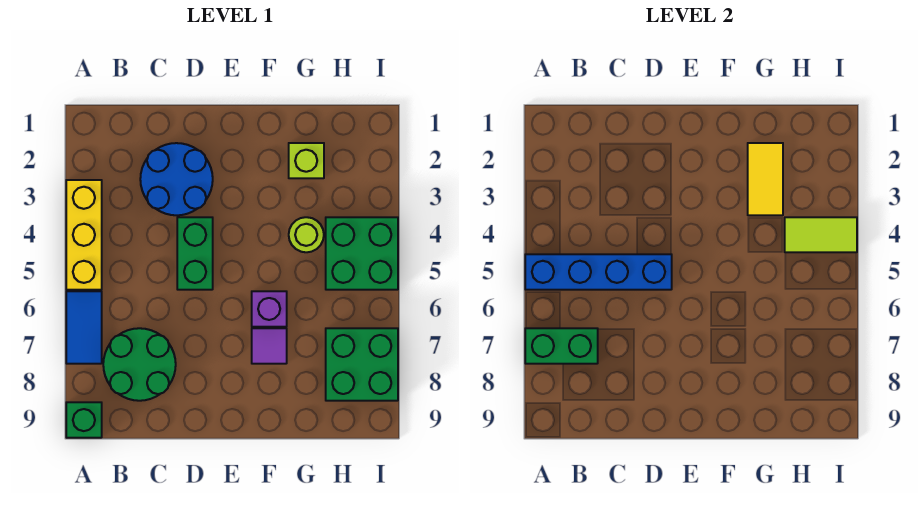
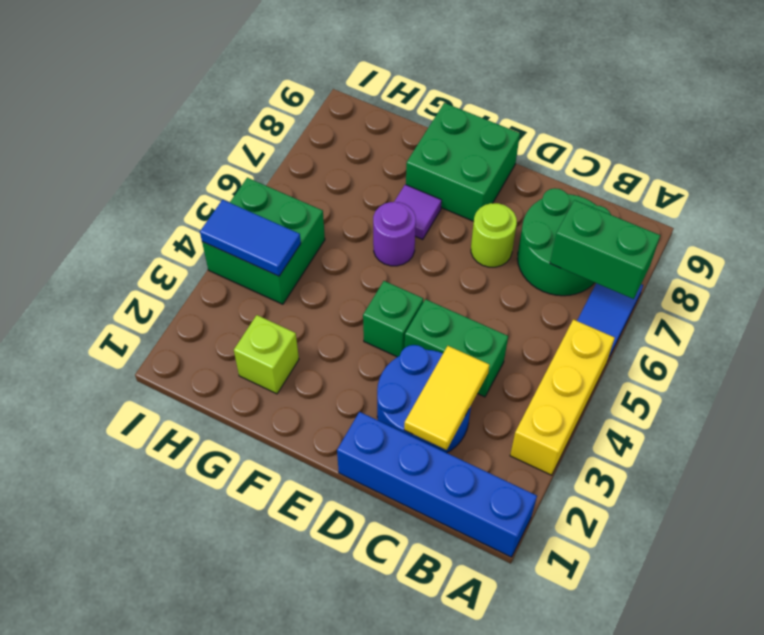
blue brick A5:D5 level 2 -> blue brick A1:D1 level 1
green brick A9 level 1 -> green brick E4 level 1
green brick D4:D5 level 1 -> green brick C4:D4 level 1
purple brick F6 level 1 -> purple round brick F6 level 1
yellow tile G2:G3 level 2 -> yellow tile C2:C3 level 2
lime round brick G4 level 1 -> lime round brick D7 level 1
lime tile H4:I4 level 2 -> blue tile H4:I4 level 2
green brick H7:I8 level 1 -> green brick E8:F9 level 1

